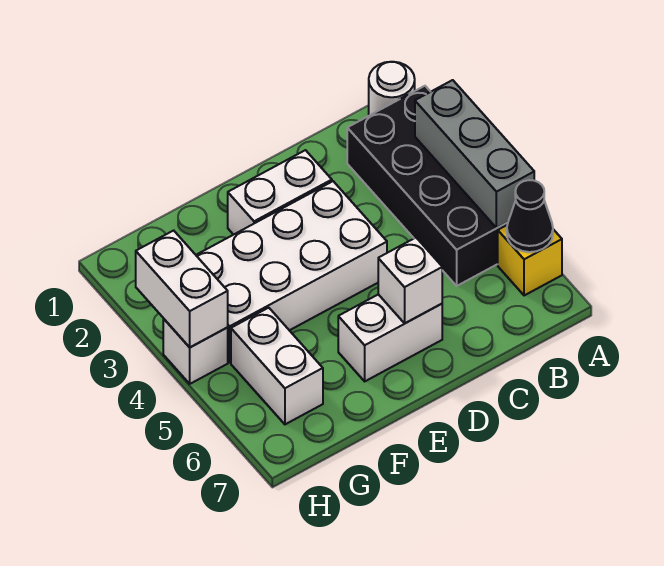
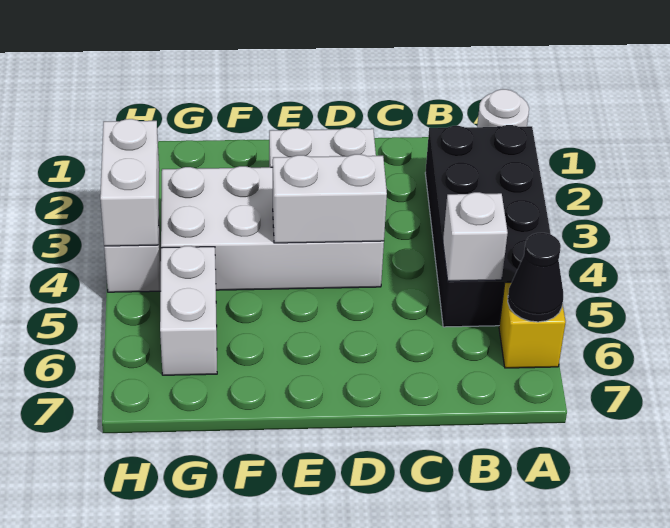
grey brick A3:A5 level 2 -> none
white brick D6:E6 level 1 -> white brick D4:E4 level 2
white brick D6 level 2 -> white brick B5 level 2

